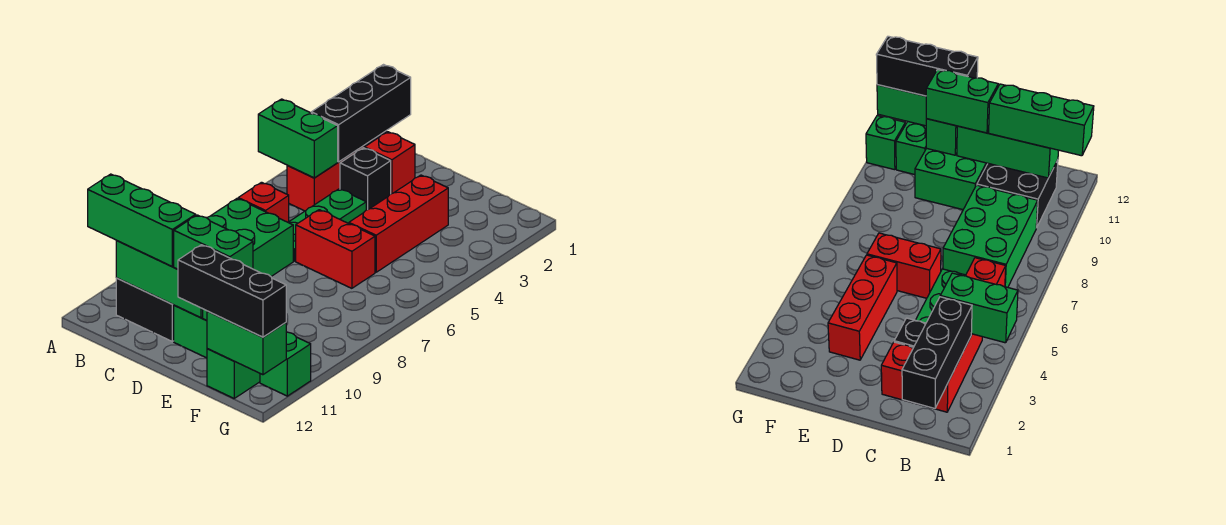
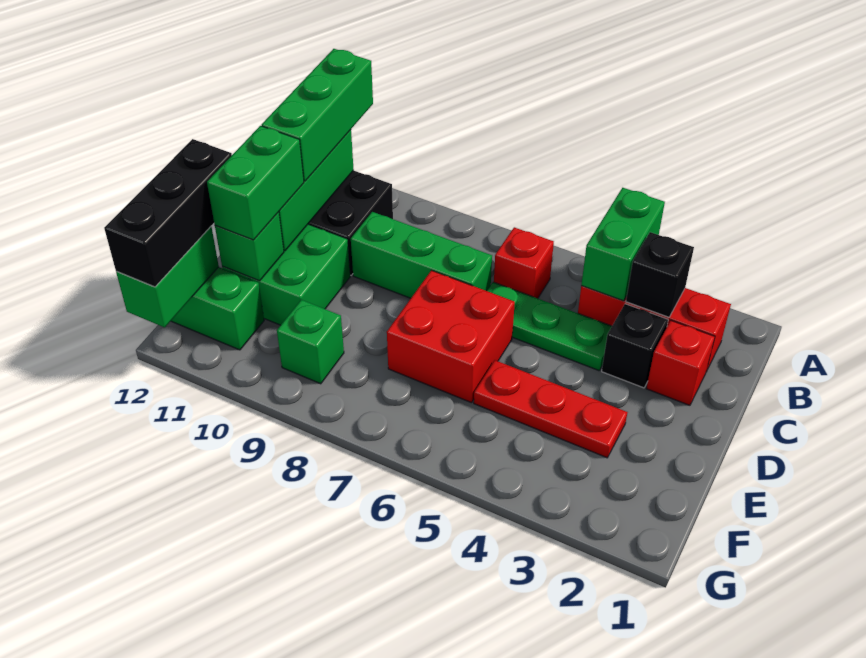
black brick B1:B3 level 2 -> black brick B3 level 2
green brick B7:C9 level 1 -> green brick C7:C9 level 1
red brick D6:E6 level 1 -> red brick D6:E7 level 1
red brick E3:E5 level 1 -> red plate E3:E5 level 1
green brick G11 level 1 -> green brick F9 level 1

